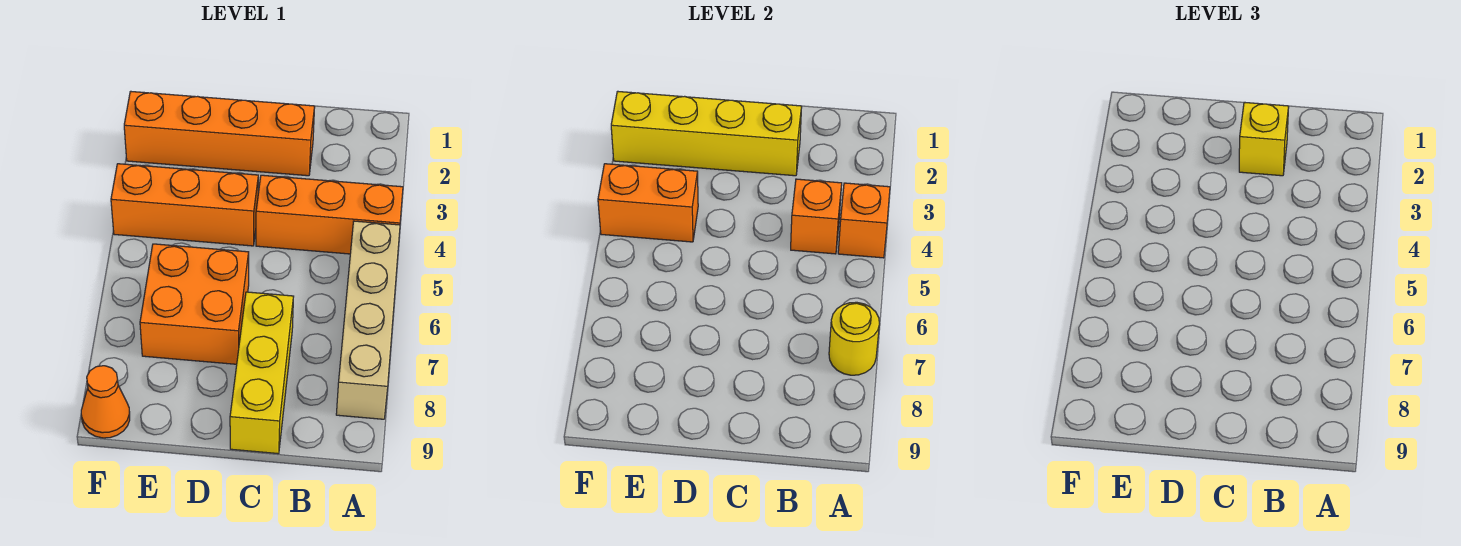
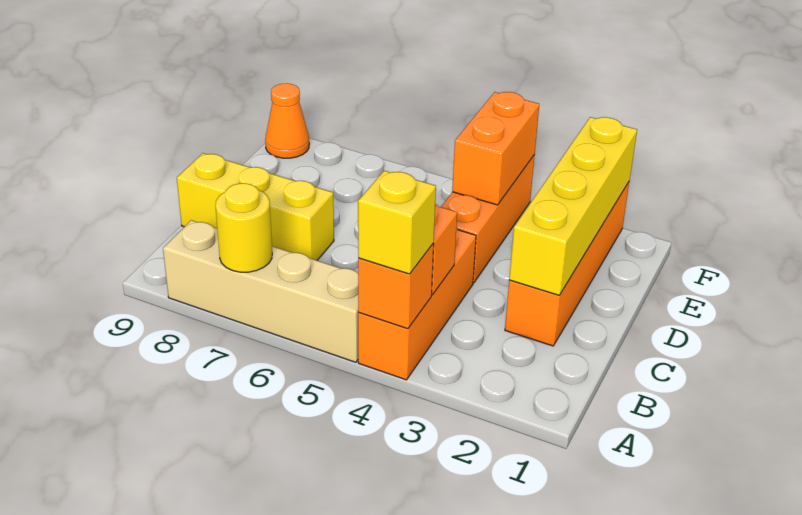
yellow brick C2 level 3 -> yellow brick A4 level 3
orange brick D6:E7 level 1 -> none

